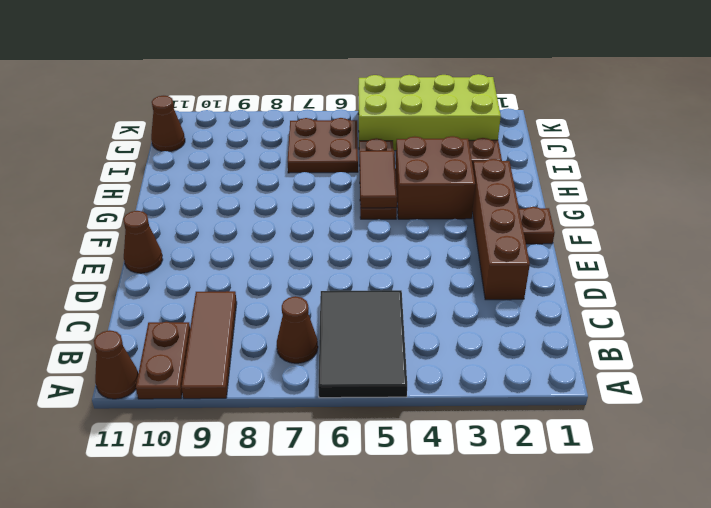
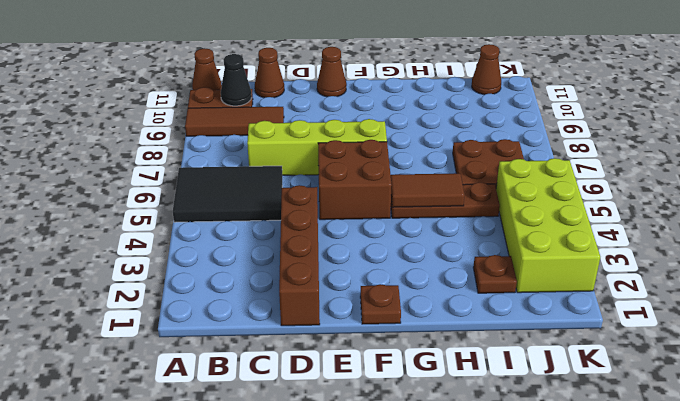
brown cone B7 level 1 -> brown cone C11 level 1
none -> black cone B10 level 2
none -> lime brick C7:F7 level 1
brown brick D2:G2 level 1 -> brown brick D1:D4 level 1
brown brick G3:H4 level 1 -> brown brick E5:F6 level 1

